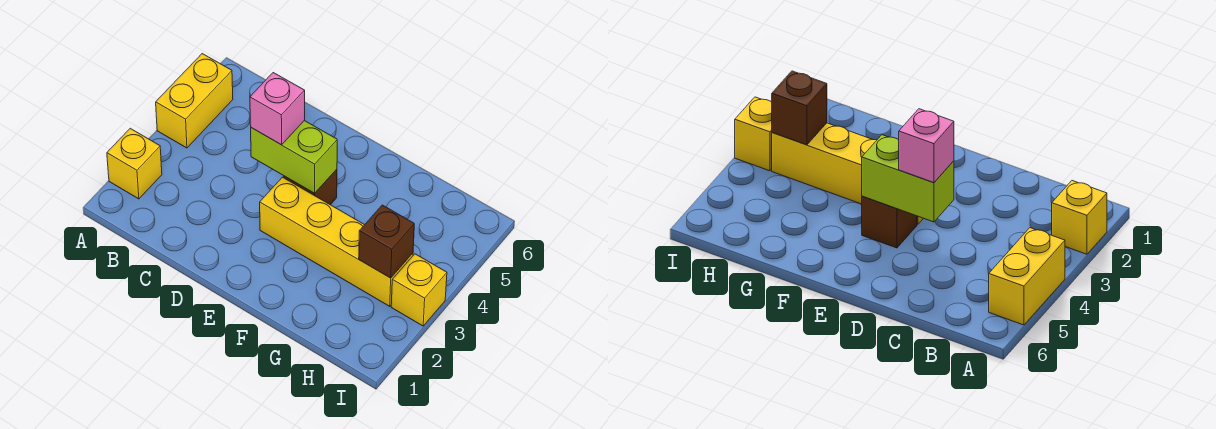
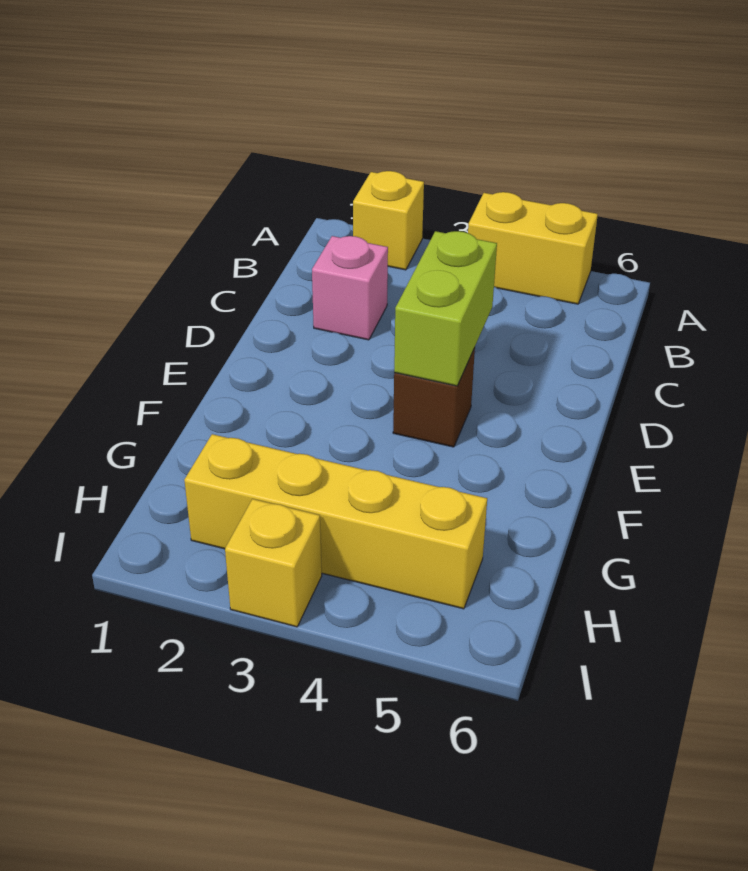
pink brick D4 level 3 -> pink brick C2 level 1
yellow brick E3:H3 level 1 -> yellow brick H2:H5 level 1
brown brick H3 level 2 -> none

